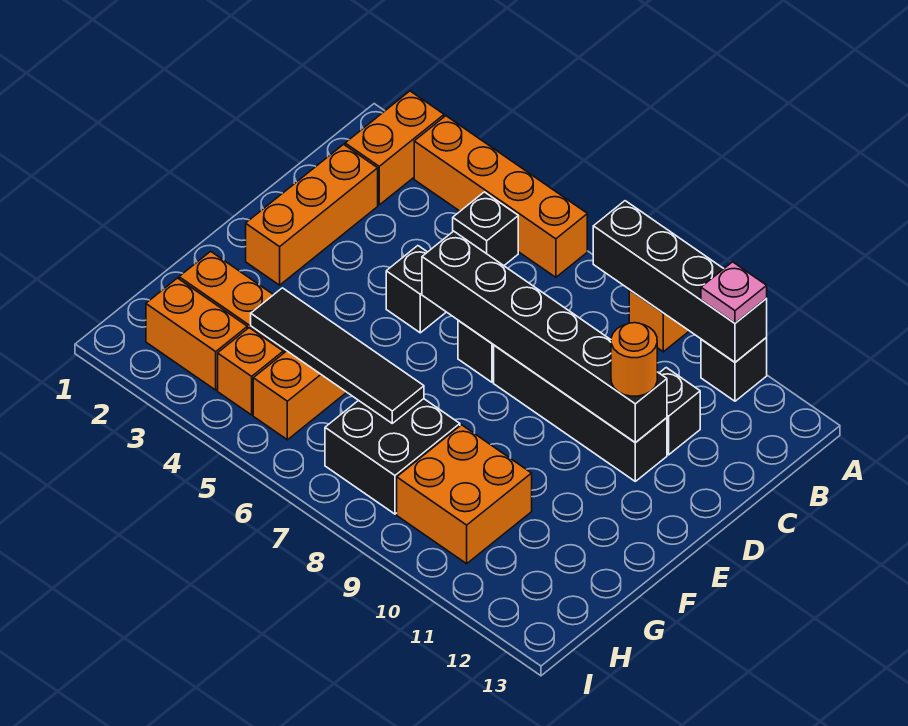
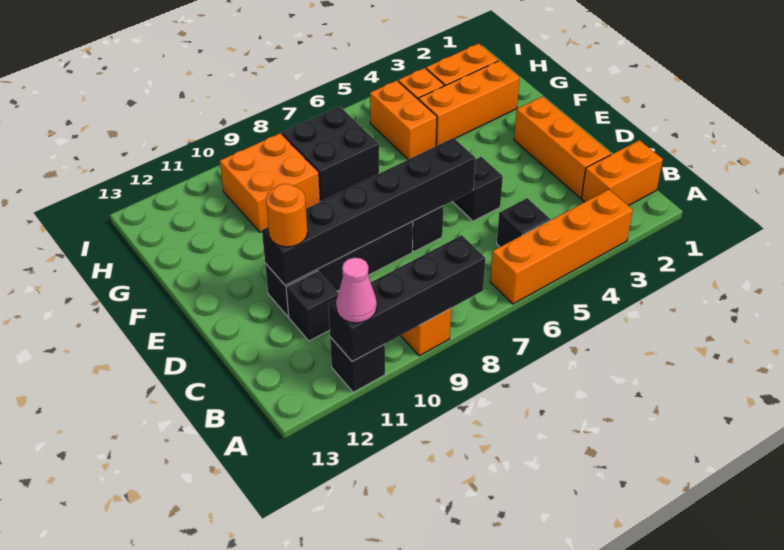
orange brick A2:B2 level 1 -> orange brick B1:B2 level 1
pink plate A11 level 3 -> pink cone A11 level 3
black tile G4:G7 level 2 -> none

